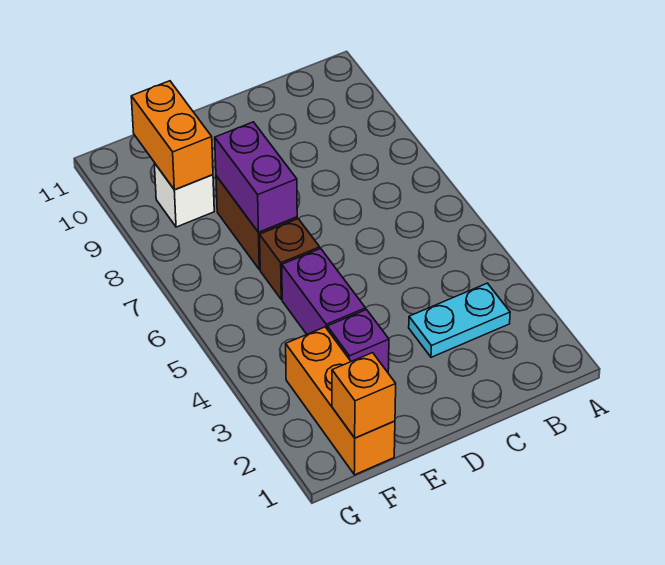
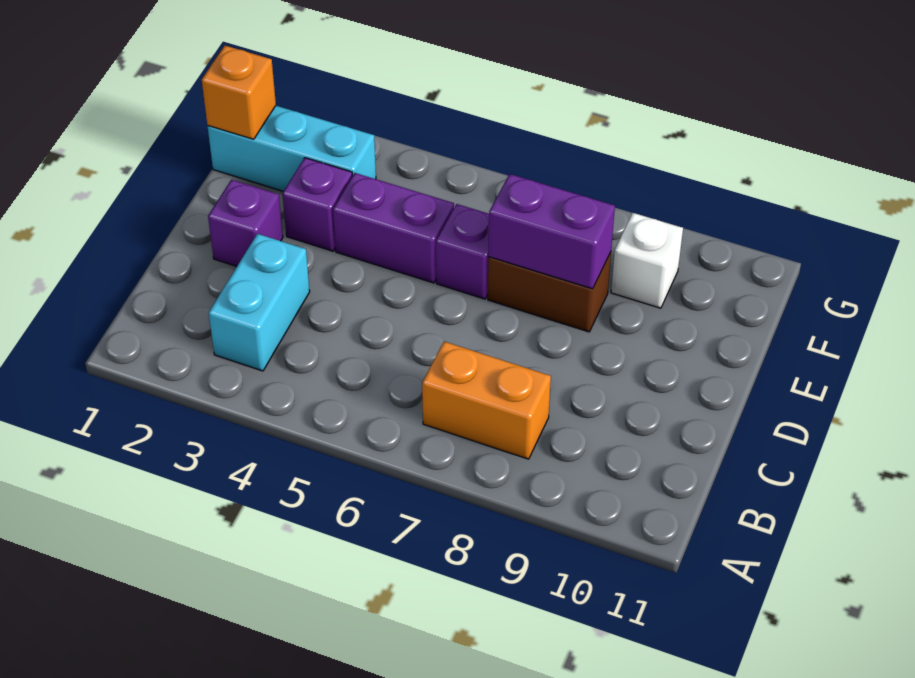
cyan plate B3:C3 level 1 -> cyan brick B3:C3 level 1
none -> purple brick D2 level 1
brown brick E6 level 1 -> purple brick E6 level 1
orange brick F1:F3 level 1 -> cyan brick F1:F3 level 1
orange brick F9:F10 level 2 -> orange brick B7:B8 level 1

